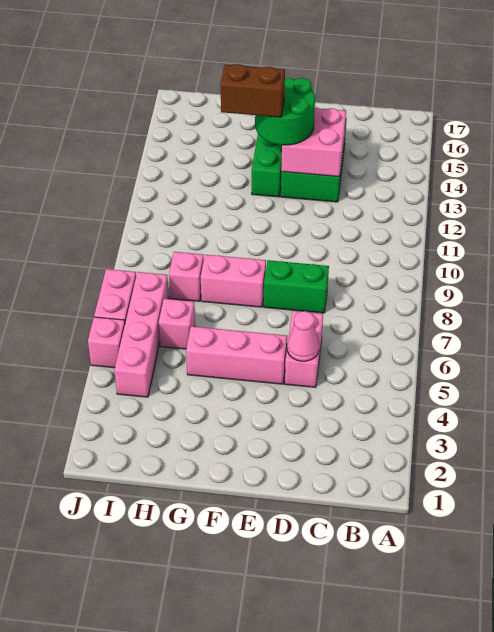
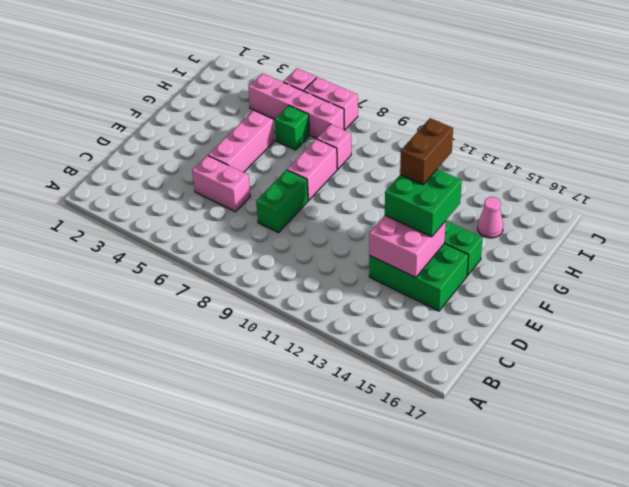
pink cone D5 level 2 -> pink cone H15 level 1
green round brick E13:F14 level 3 -> green brick E13:F14 level 3
pink brick H6 level 1 -> green brick H6 level 1

